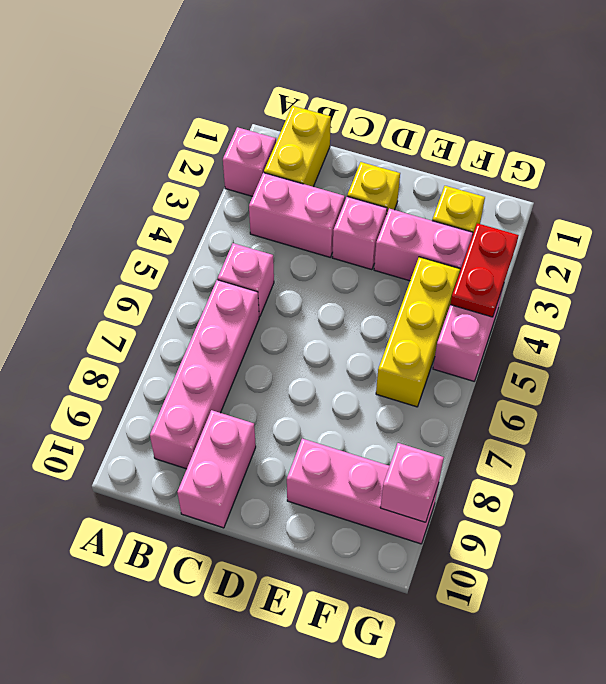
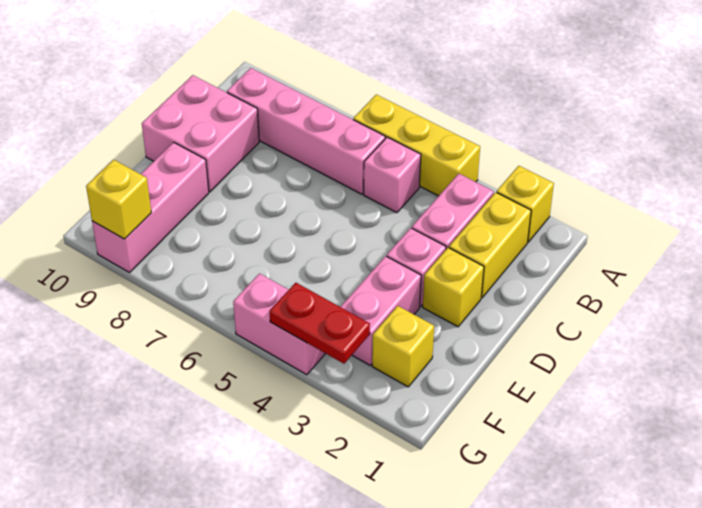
pink brick A2 level 1 -> yellow brick A2 level 1
yellow brick B1:B2 level 1 -> yellow brick B2:C2 level 1
pink brick C9:C10 level 1 -> pink brick C9:D10 level 1
yellow brick F4:F6 level 1 -> yellow brick A4:A6 level 1
pink brick G9 level 2 -> yellow brick G9 level 2

